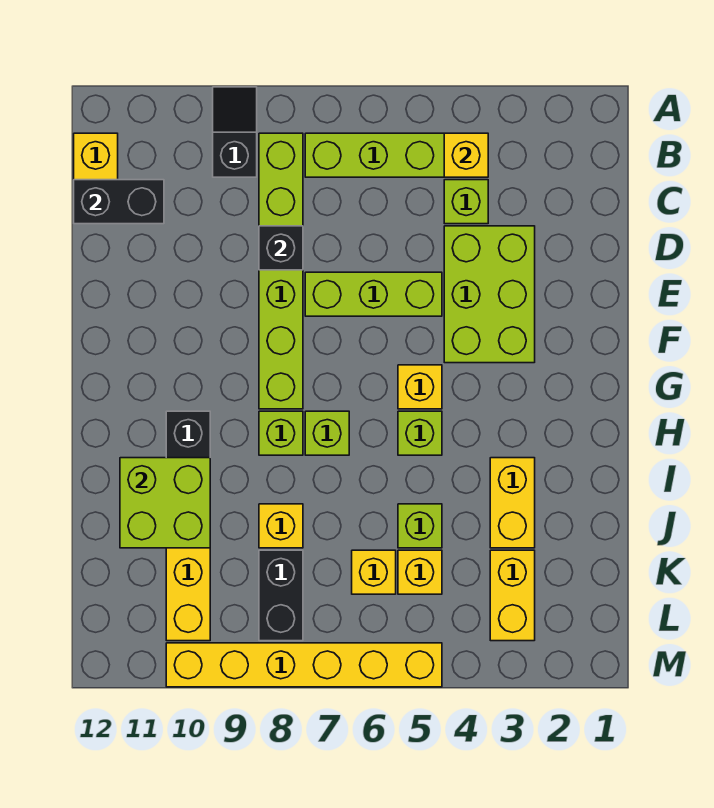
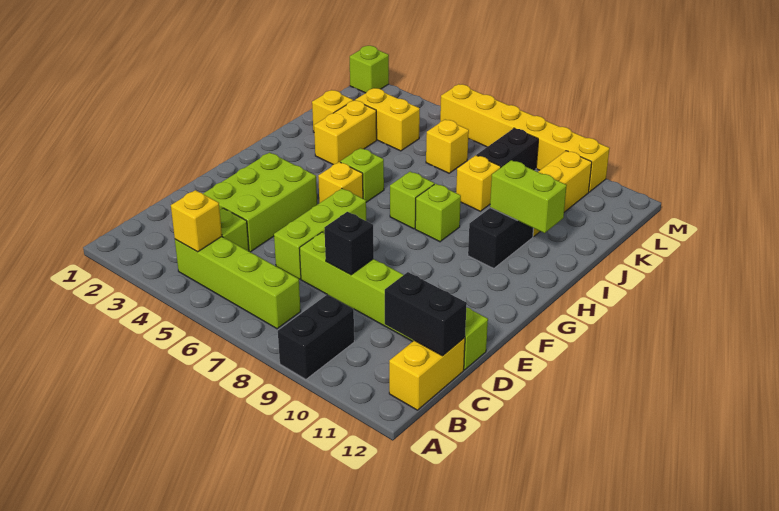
black slope A9:B9 level 1 top B -> black brick A9:B9 level 1
lime brick B8:G8 level 1 -> lime brick D7:D12 level 1
lime brick E5:E7 level 1 -> lime brick D6:F6 level 1
lime brick I10:J11 level 2 -> lime brick I10:I11 level 2
lime brick J5 level 1 -> lime brick M1 level 1
yellow brick K3:L3 level 1 -> yellow brick K3:K4 level 1
yellow brick K5 level 1 -> yellow brick J2 level 1

